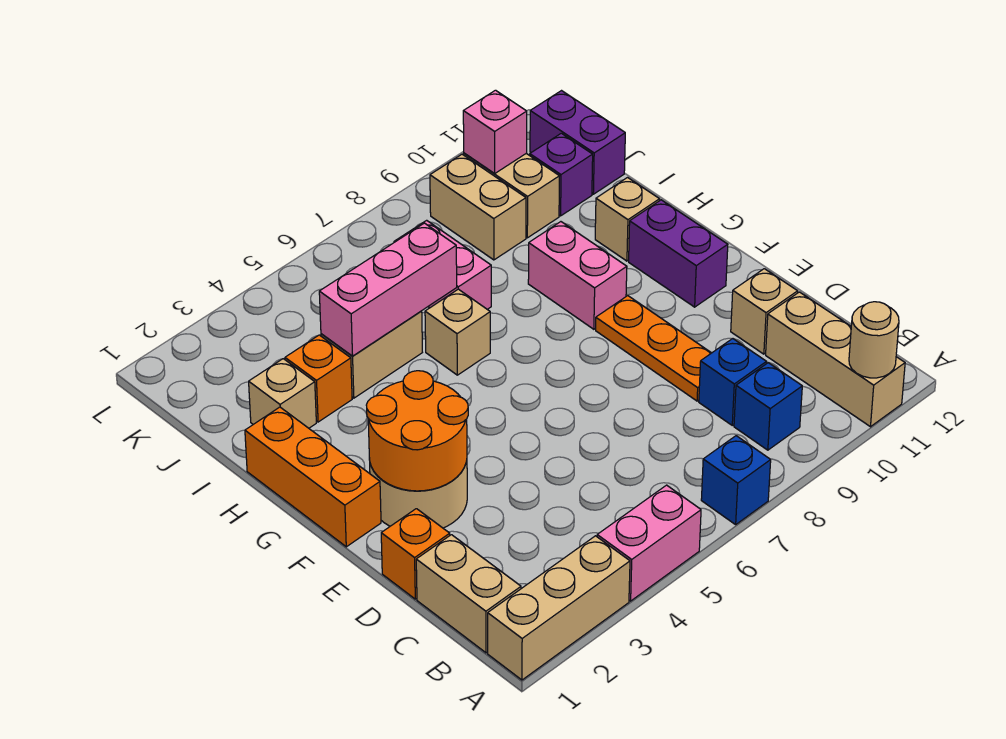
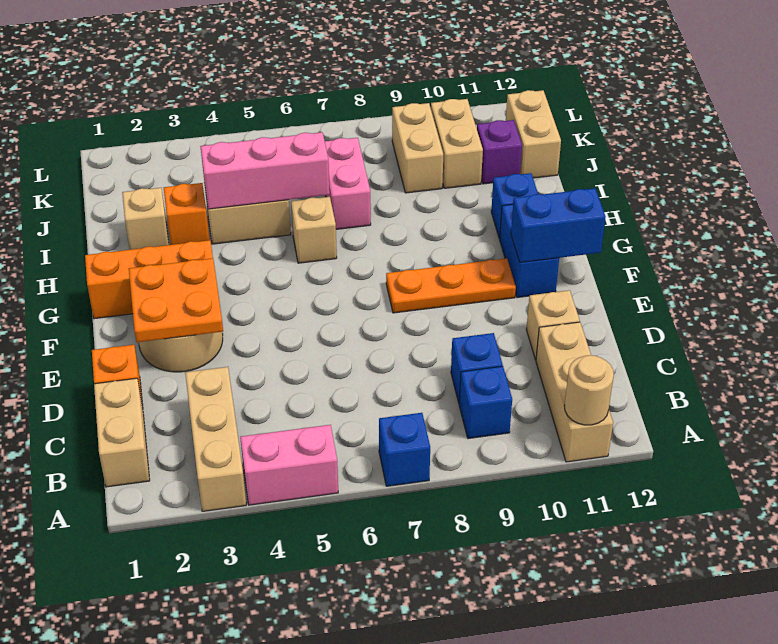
tan brick A1:A3 level 1 -> tan brick A3:C3 level 1
orange plate D9:F9 level 1 -> orange plate F8:F10 level 1
orange round brick E2:F3 level 2 -> orange plate E2:F3 level 2
orange brick F1:H1 level 1 -> orange brick G1:G3 level 1
purple brick F11:G11 level 1 -> blue brick F11:G11 level 1
none -> blue brick F11:F12 level 2
pink brick G9:H9 level 1 -> none
tan brick H11 level 1 -> blue brick H11 level 1
purple brick J12:K12 level 1 -> tan brick J12:K12 level 1
pink brick K10 level 2 -> none

